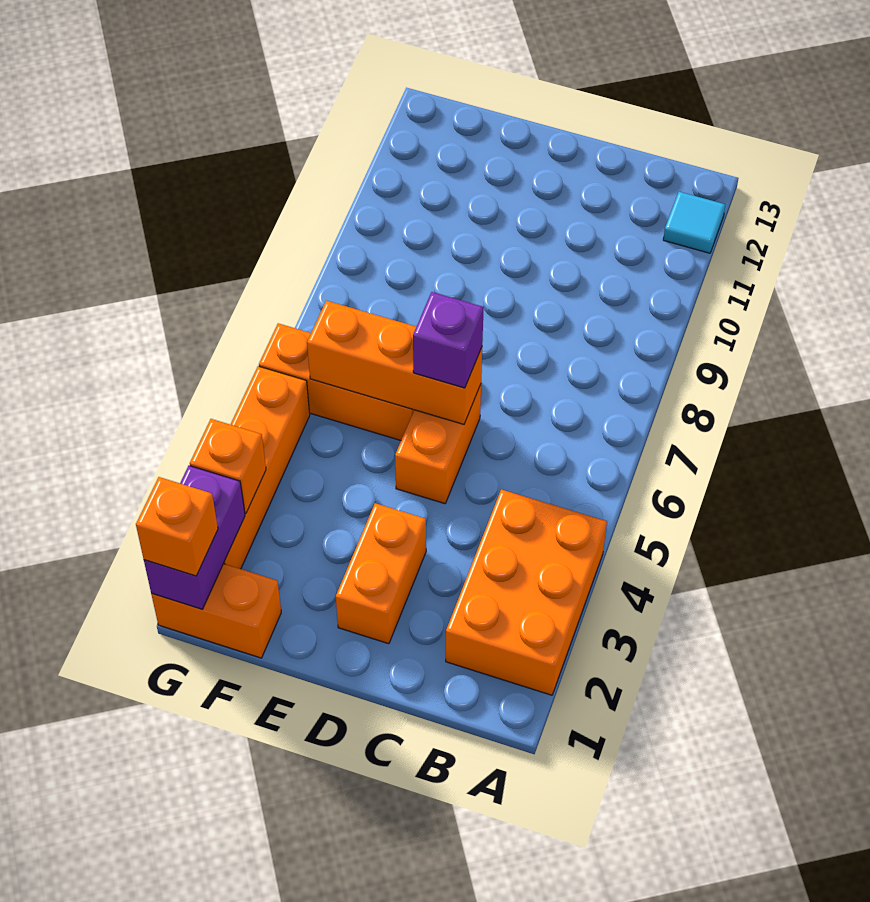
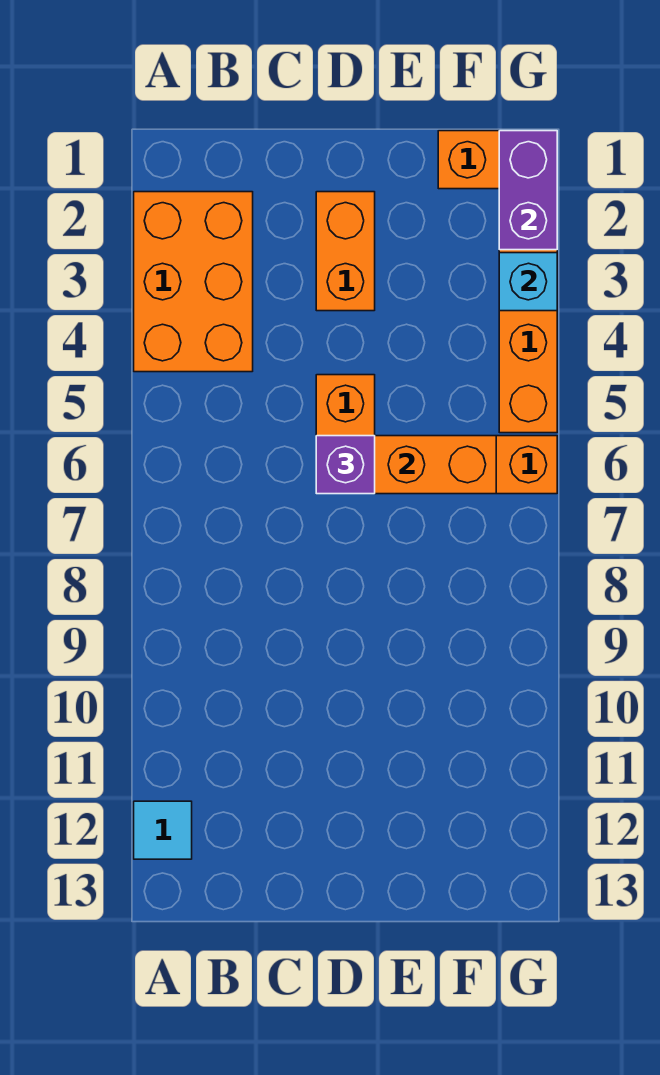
orange brick G1 level 3 -> none
orange brick G3 level 2 -> cyan brick G3 level 2

